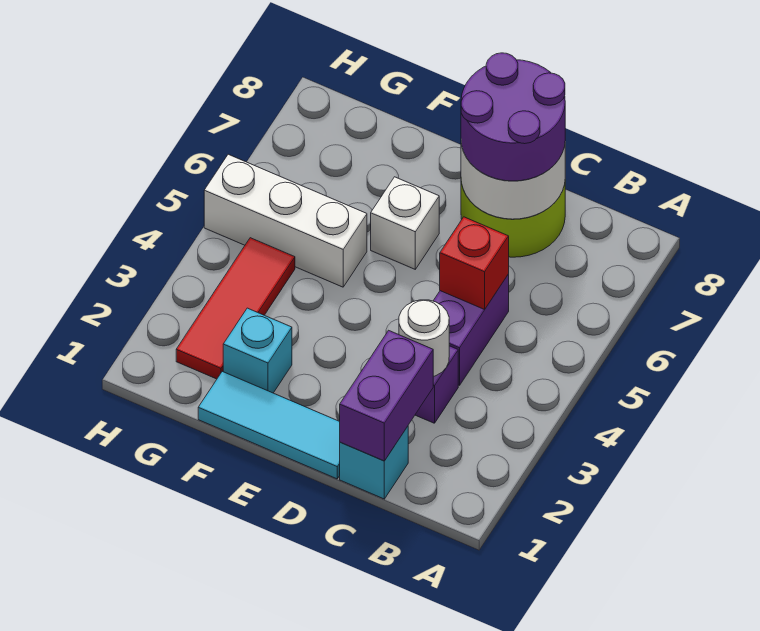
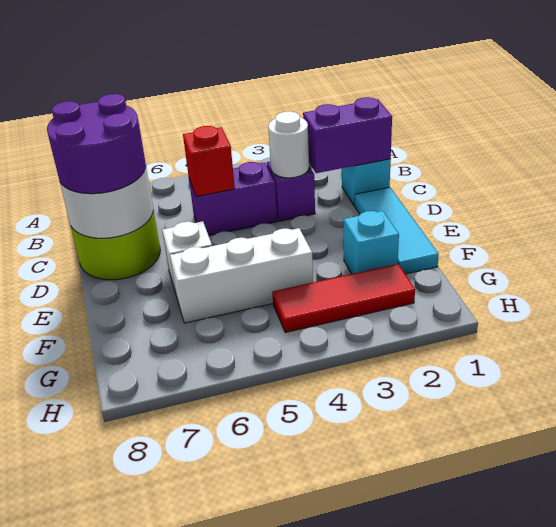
white brick F5:H5 level 1 -> white brick F4:F6 level 1

